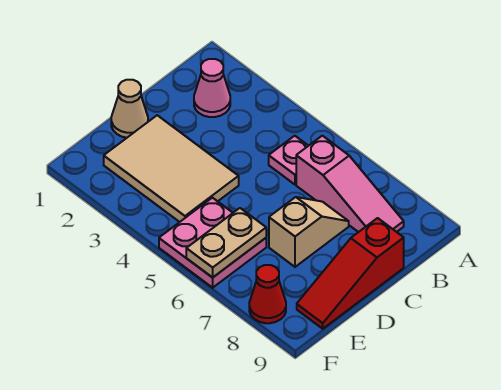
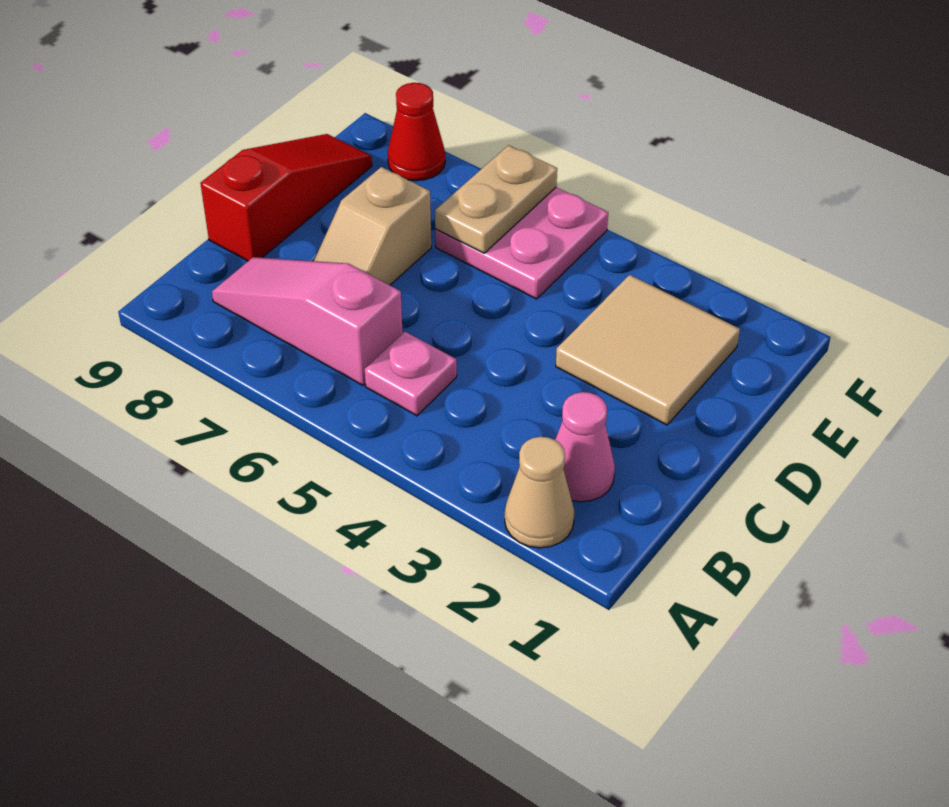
tan cone D1 level 1 -> tan cone A2 level 1
tan tile D2:E4 level 1 -> tan tile D2:E3 level 1

